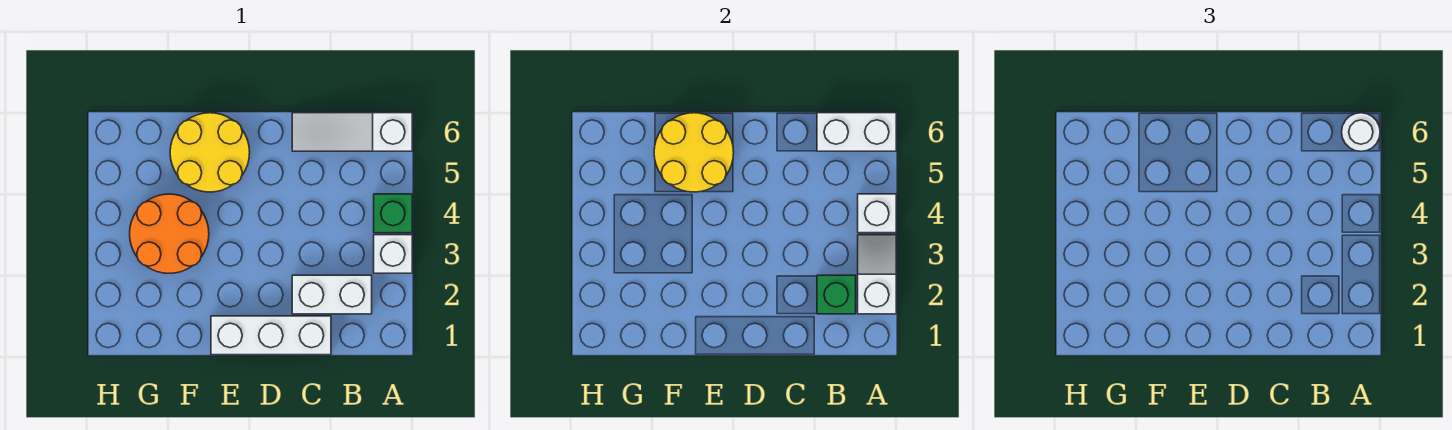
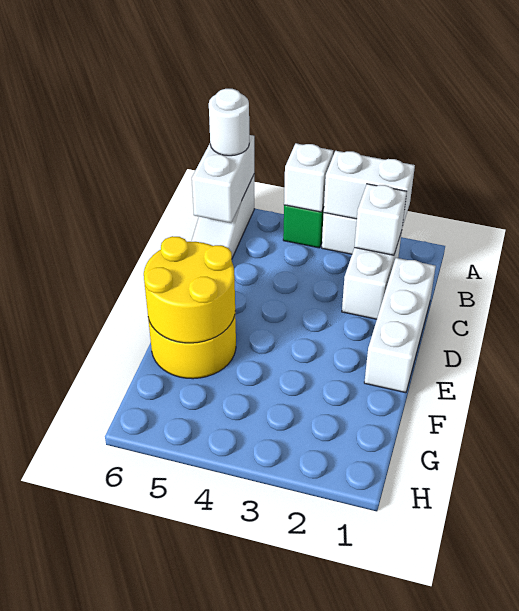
white slope A2:A3 level 2 top 2 -> white brick A2:A3 level 2
green brick B2 level 2 -> white brick B2 level 2
orange round brick F3:G4 level 1 -> none

